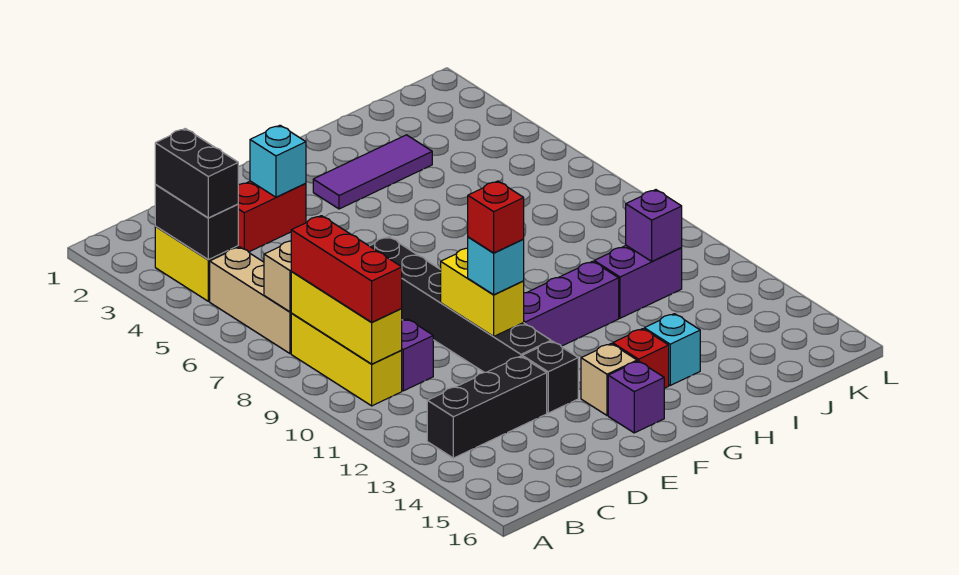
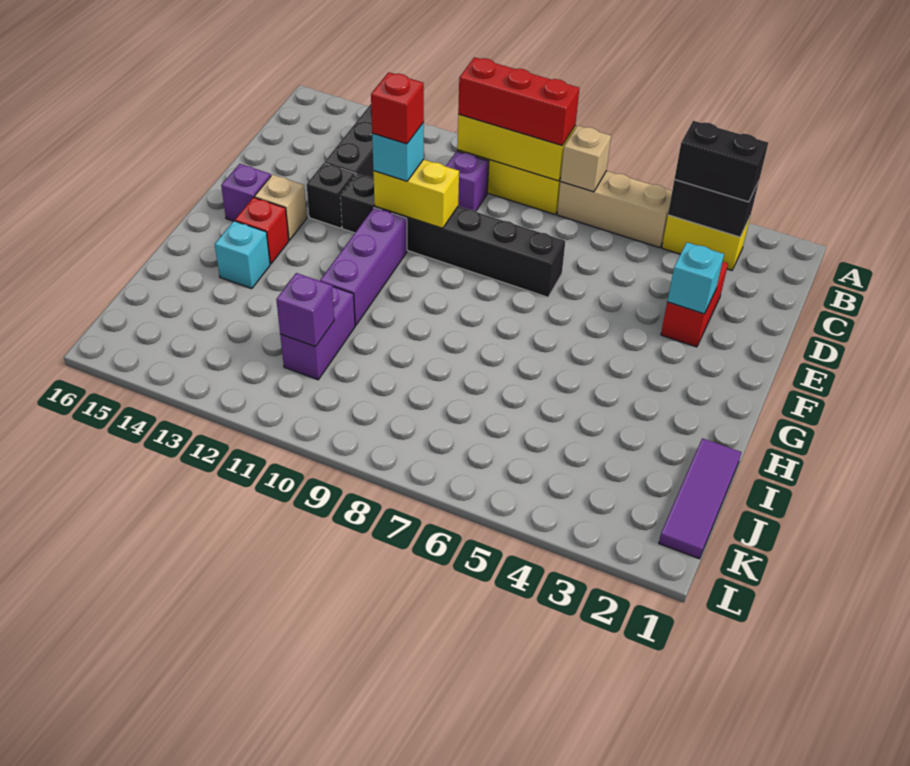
purple tile G3:I3 level 1 -> purple tile I1:K1 level 1

